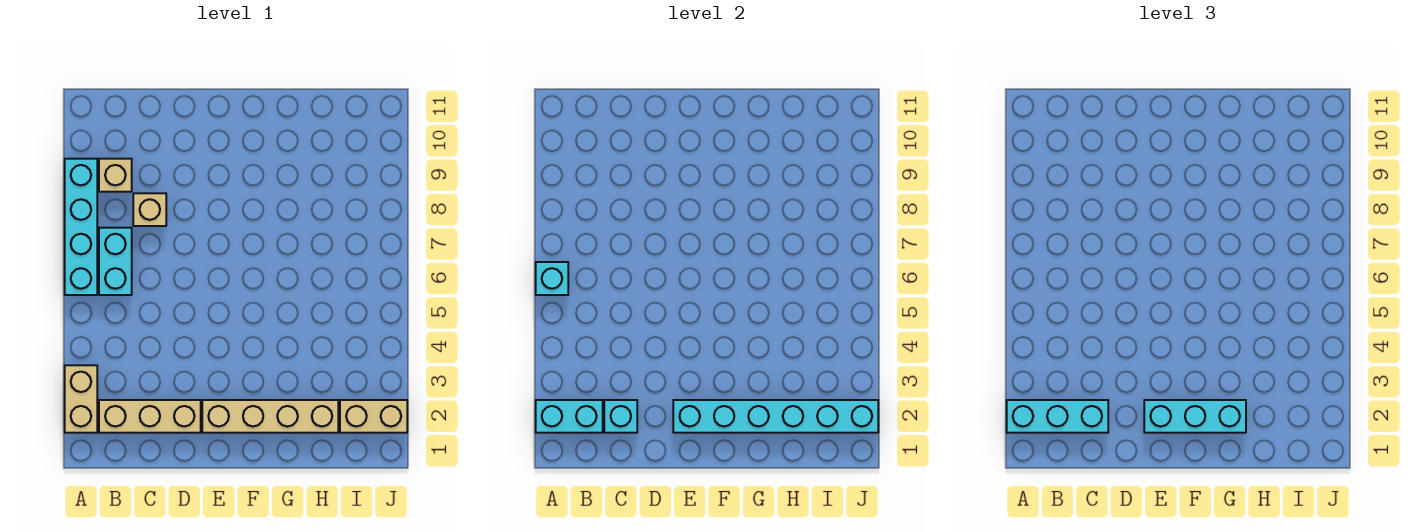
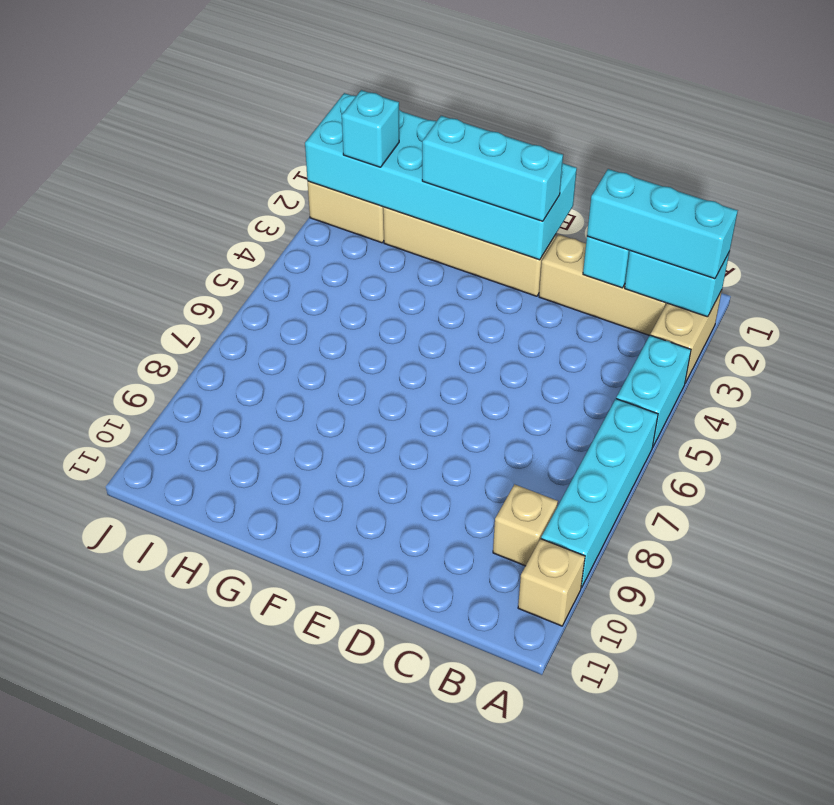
cyan brick A6 level 2 -> cyan brick I2 level 3
cyan brick B6:B7 level 1 -> cyan brick A4:A5 level 1
tan brick C8 level 1 -> tan brick A10 level 1
cyan brick E2:J2 level 2 -> cyan brick E1:J2 level 2

